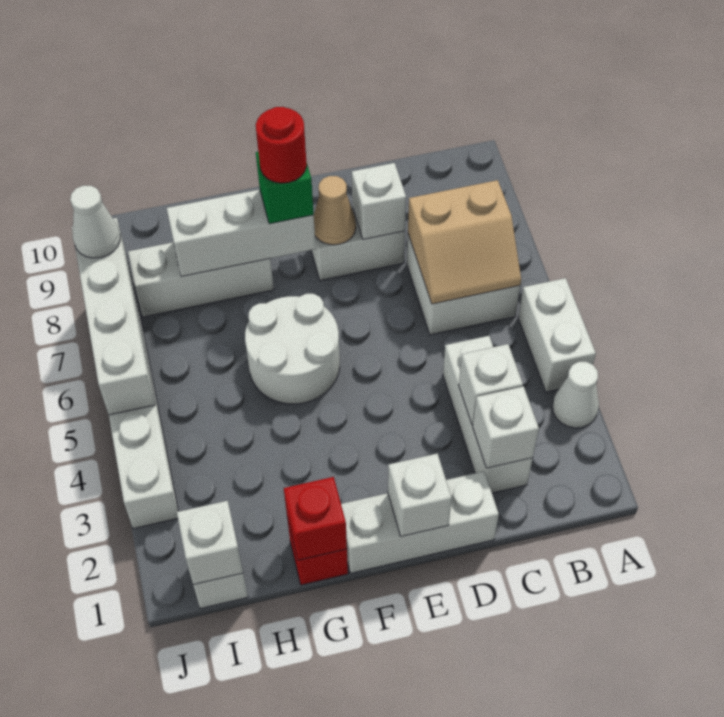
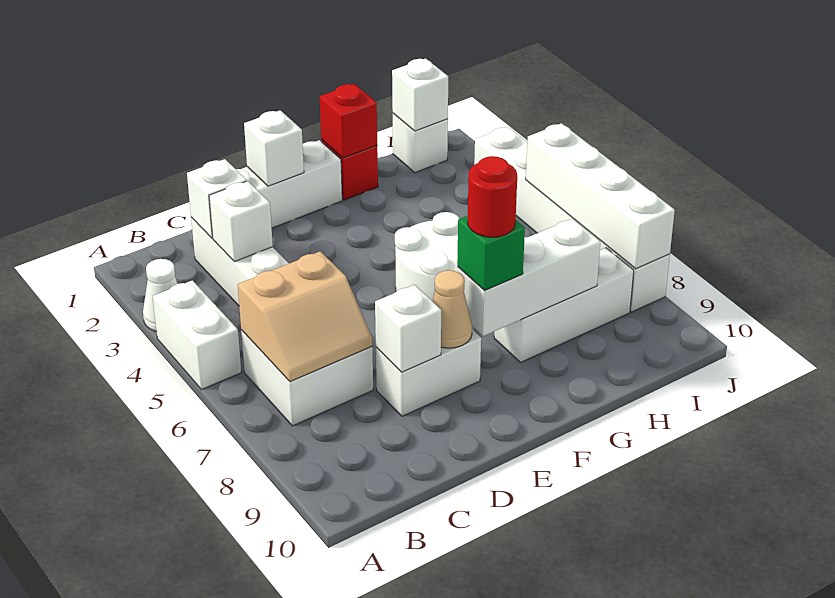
tan slope B6:C7 level 2 top 7 -> tan slope B6:C7 level 2 top 6
white cone J8 level 3 -> none

